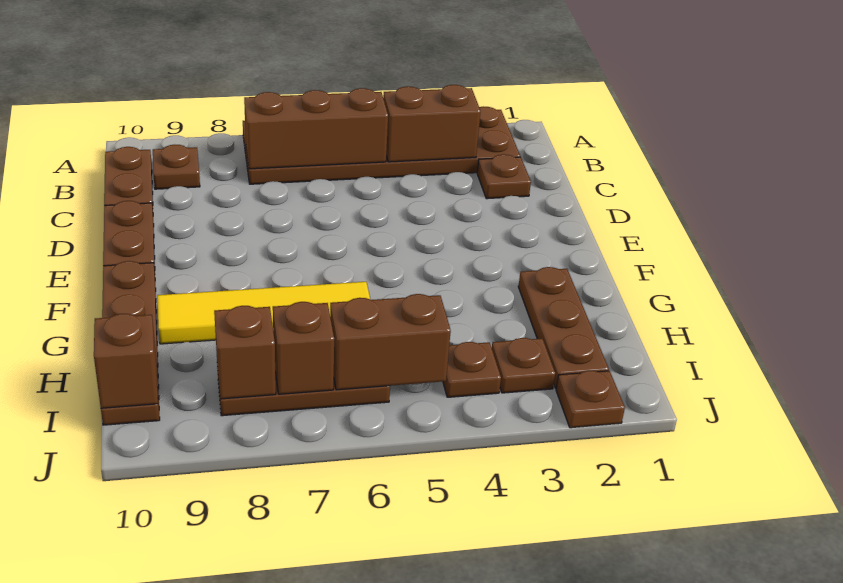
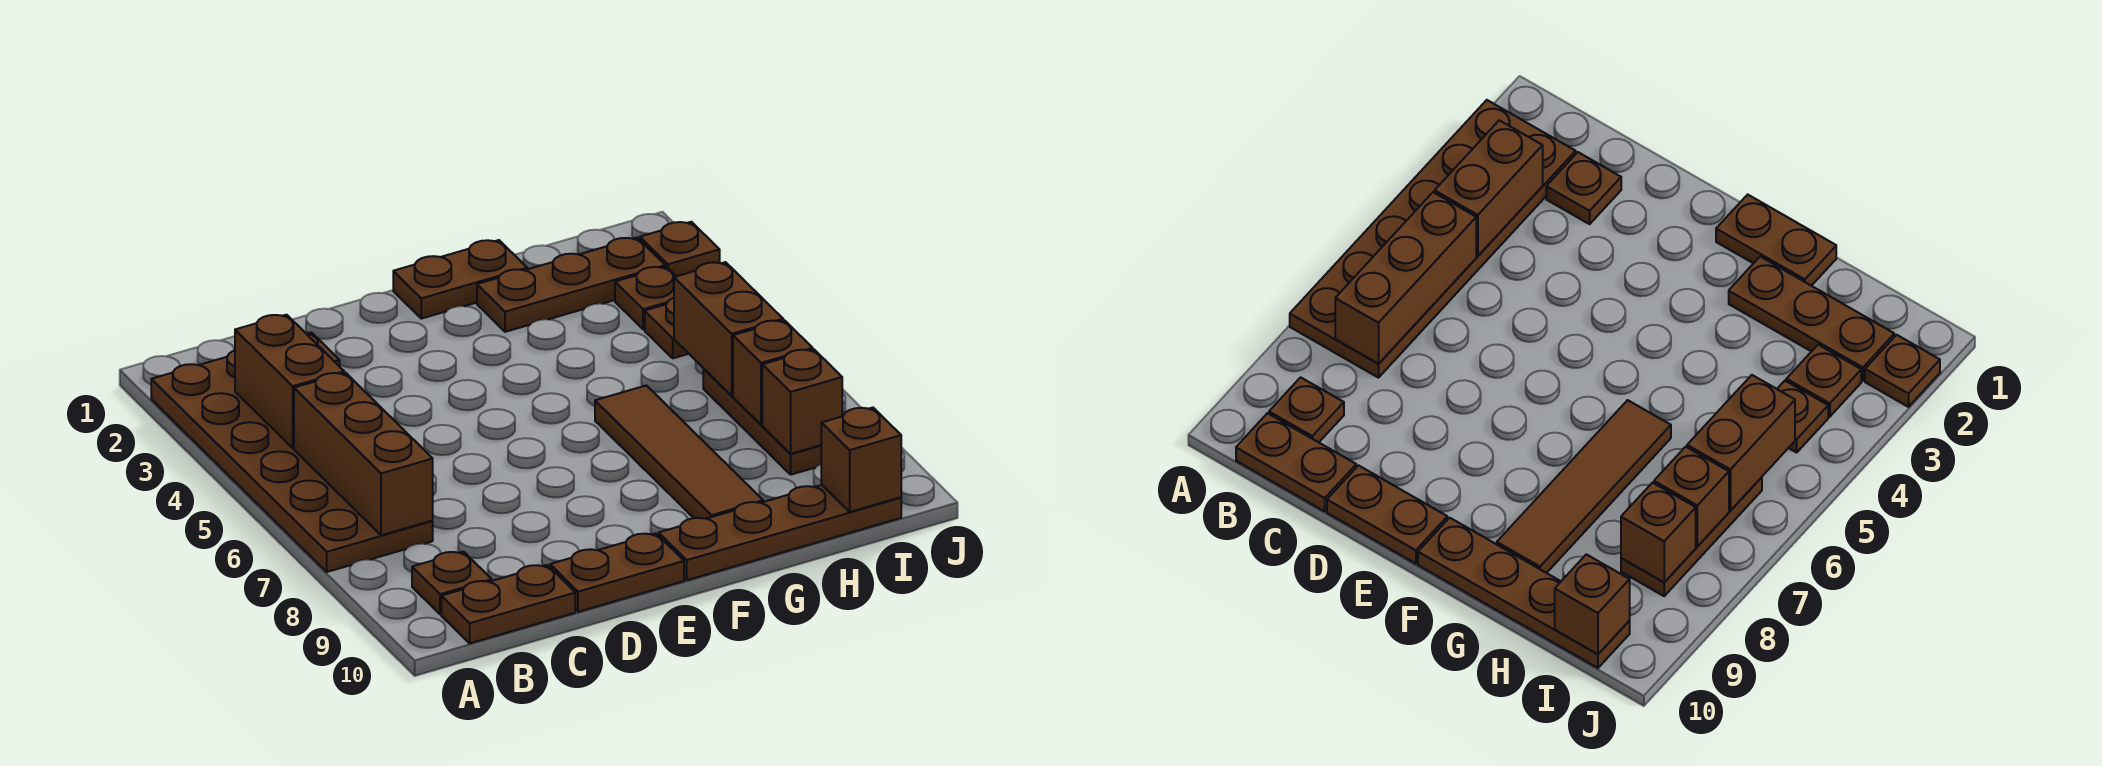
none -> brown plate F1:G1 level 1
yellow tile G6:G9 level 1 -> brown tile G6:G9 level 1

